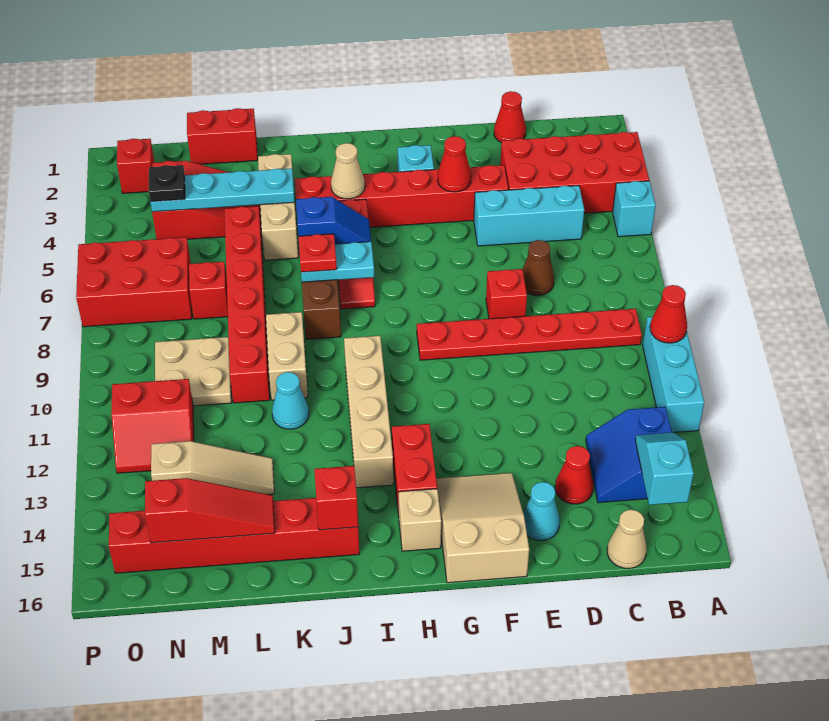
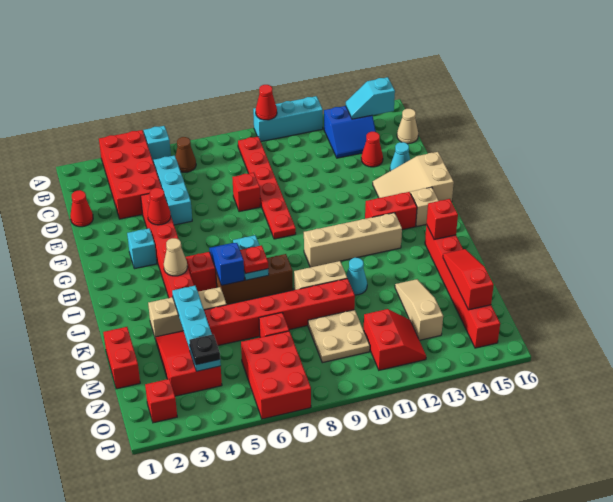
brown cone D7 level 1 -> brown cone B6 level 1

